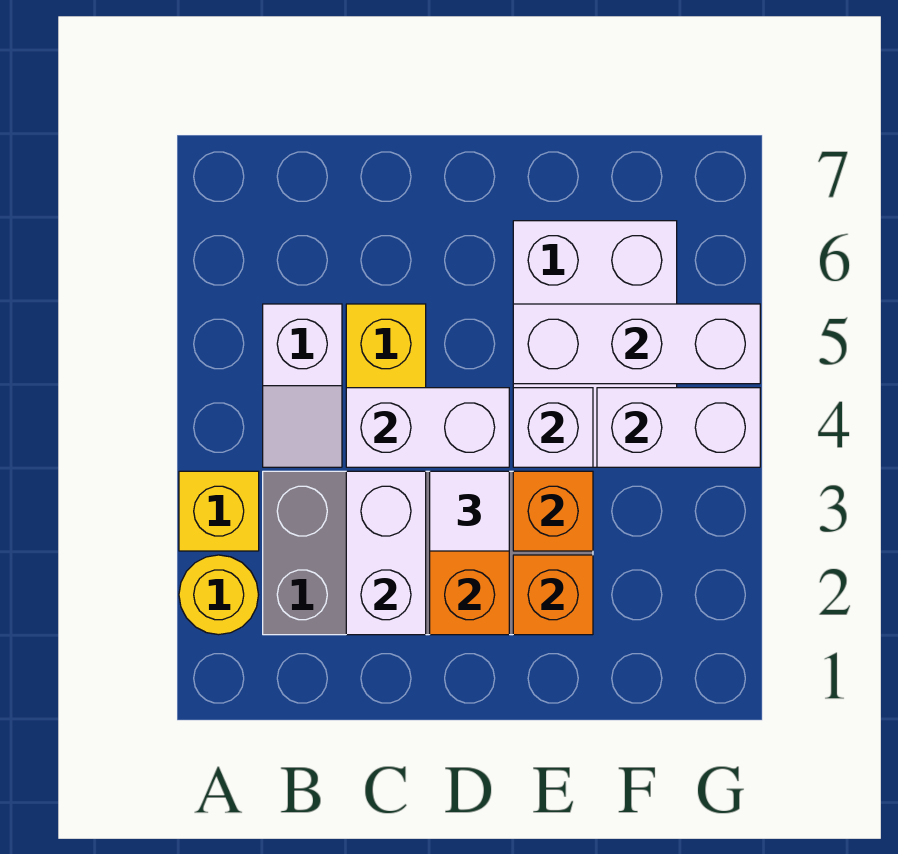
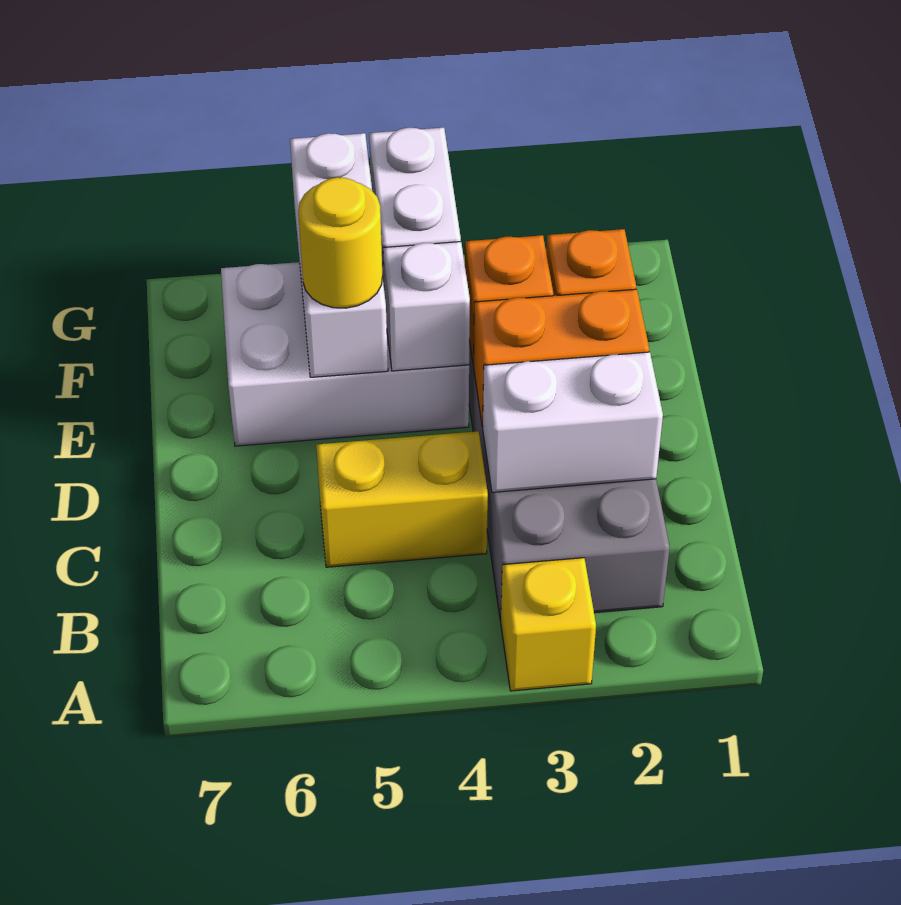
yellow round brick A2 level 1 -> yellow round brick E5 level 3
white slope B4:B5 level 1 top 5 -> none
white brick C4:D4 level 2 -> none
white tile D3 level 3 -> none

